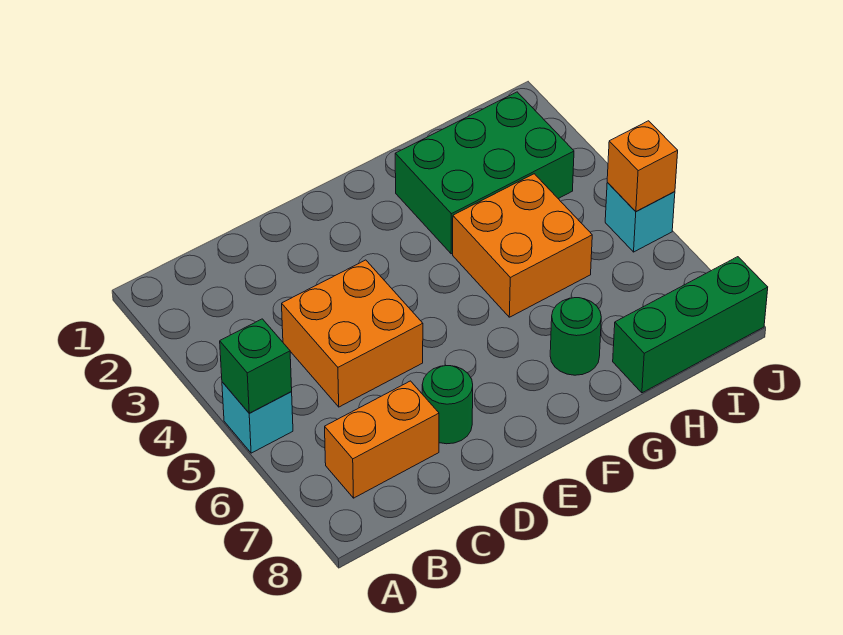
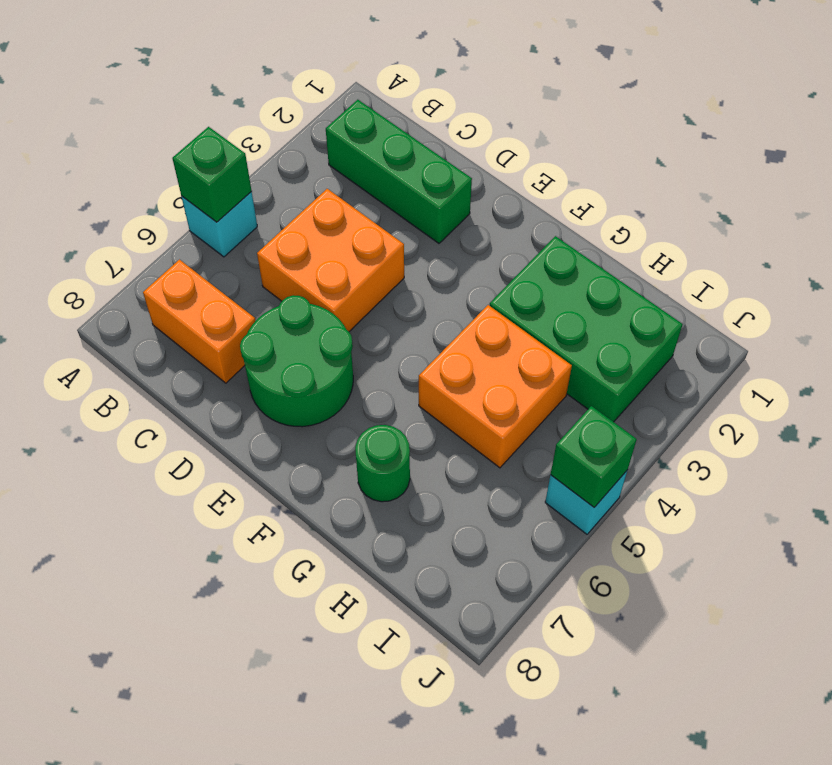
green round brick D7 level 1 -> green round brick D6:E7 level 1
green brick H8:J8 level 1 -> green brick B2:D2 level 1
orange brick J5 level 2 -> green brick J5 level 2

